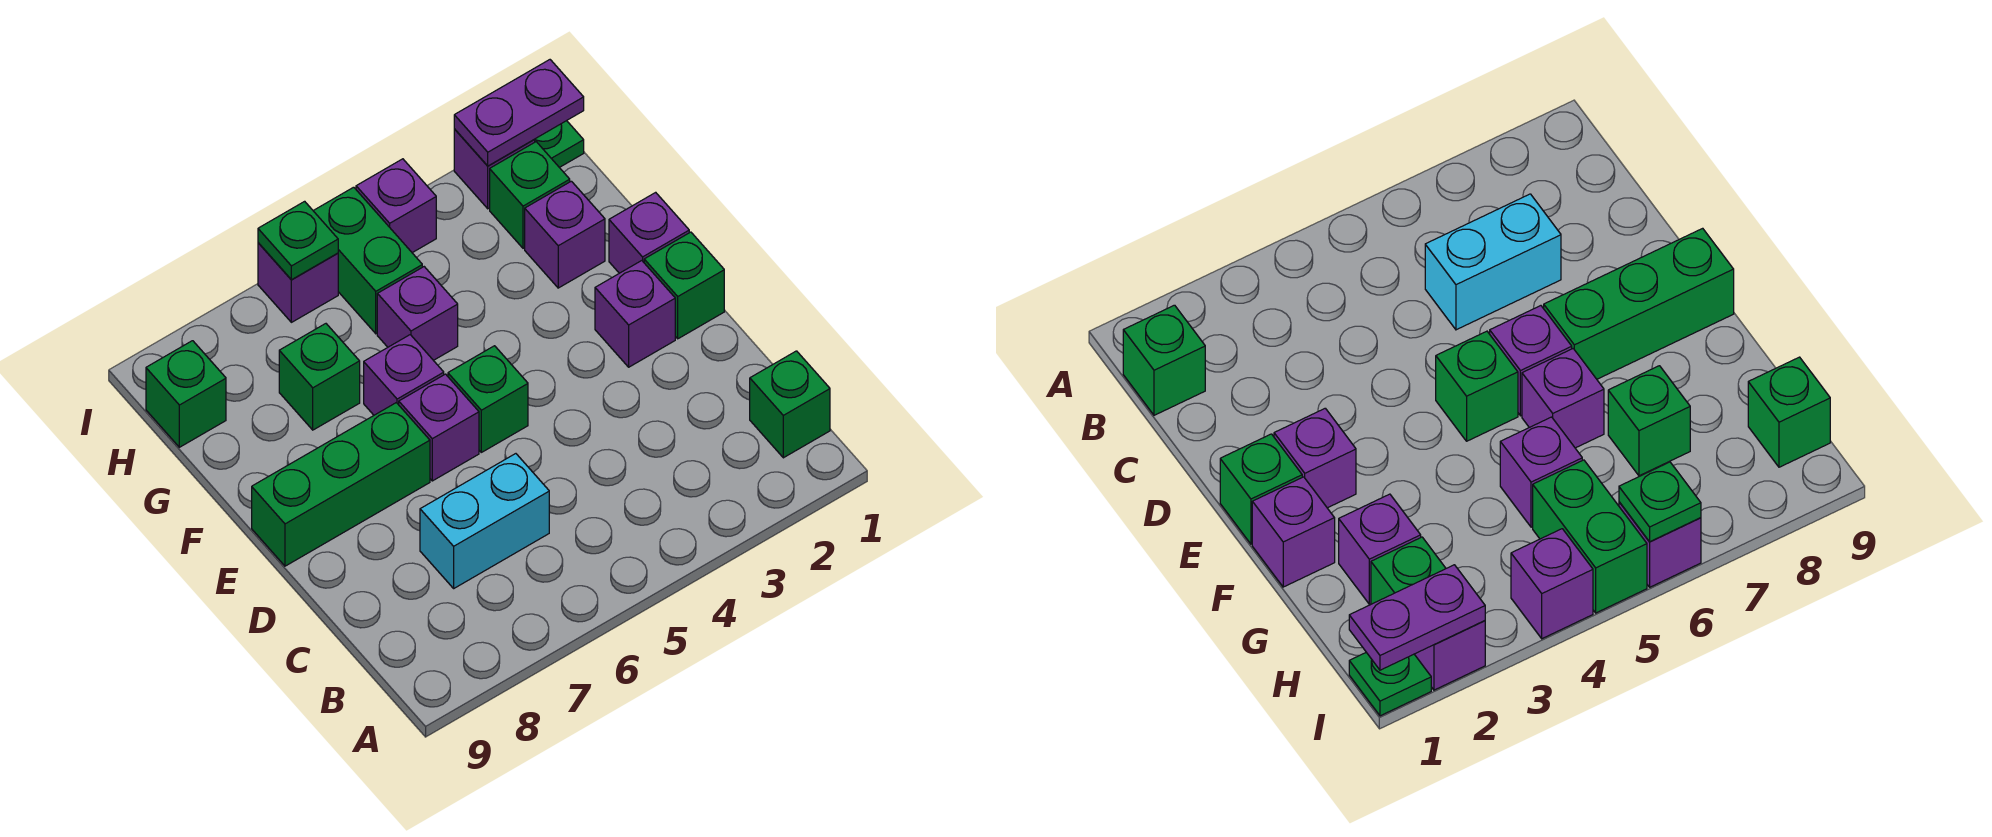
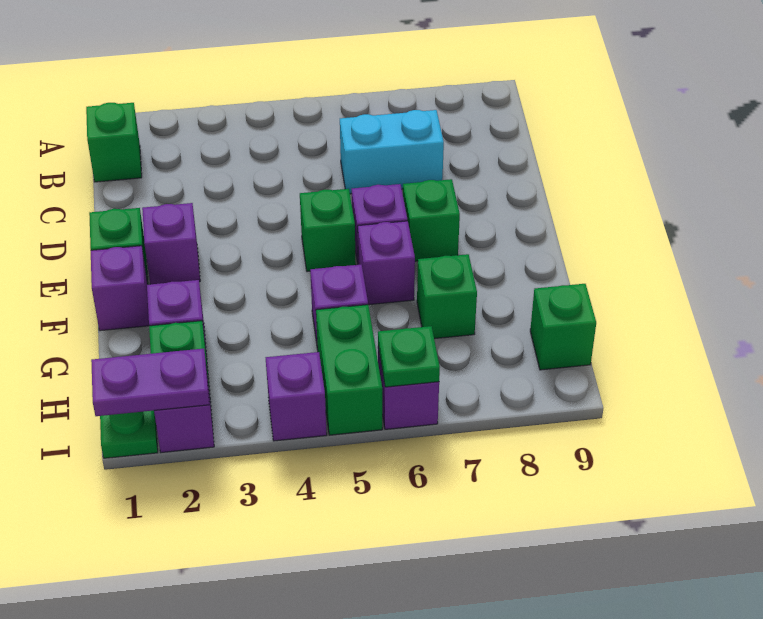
green brick E7:E9 level 1 -> green brick E7 level 1

